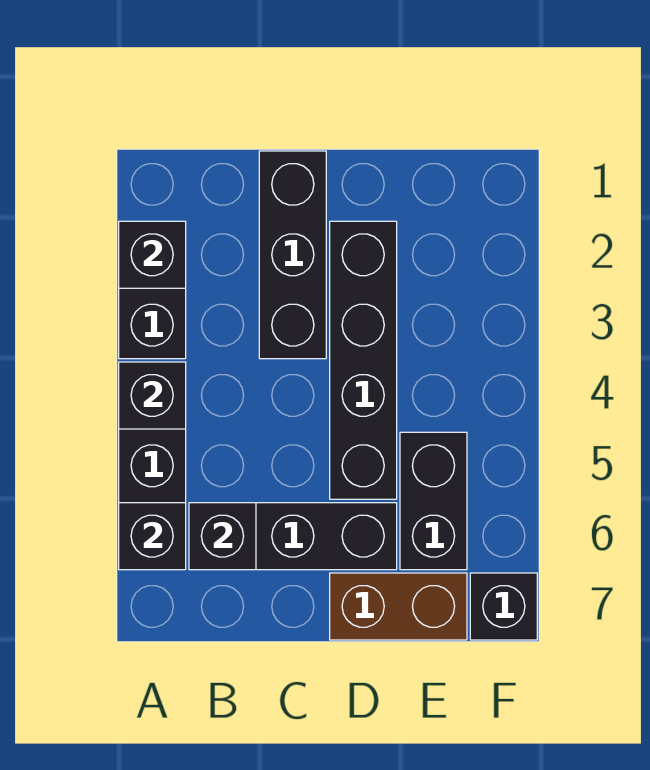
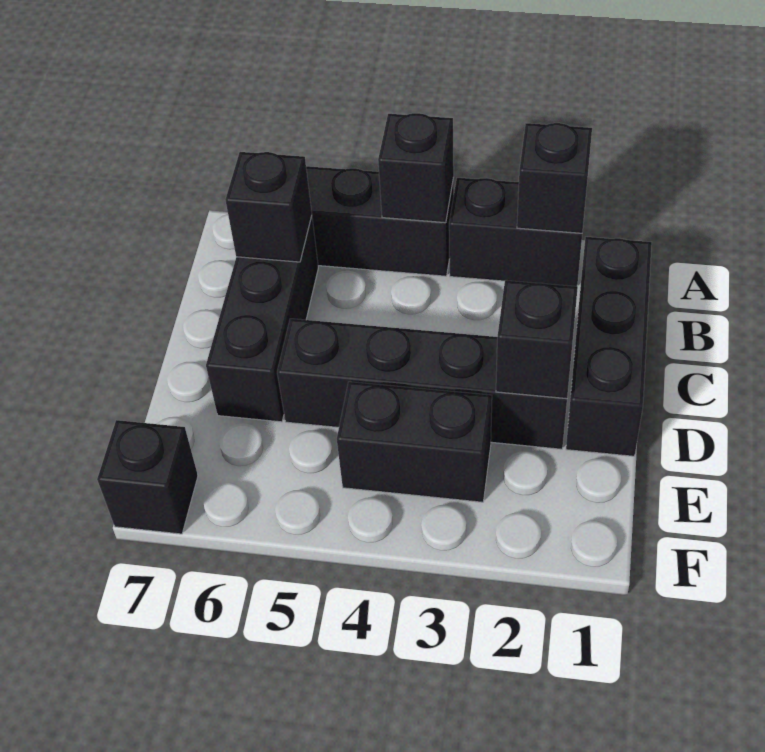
black brick A6 level 2 -> black brick D2 level 2
black brick C1:C3 level 1 -> black brick B1:D1 level 1
brown brick D7:E7 level 1 -> none
black brick E5:E6 level 1 -> black brick E3:E4 level 1

